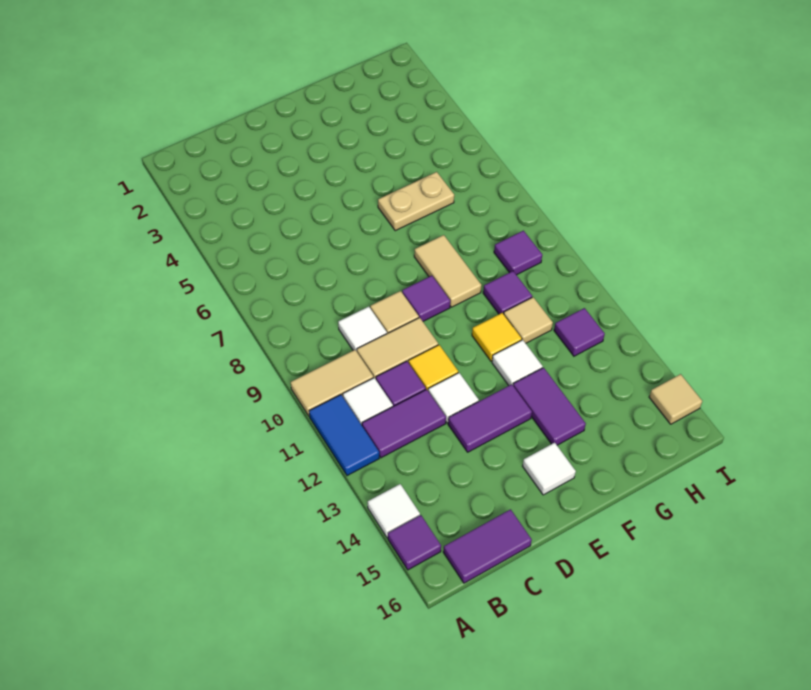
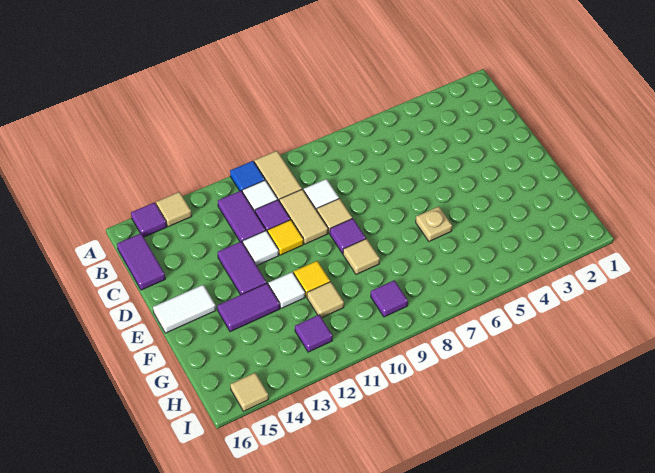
blue tile A11:A12 level 1 -> blue tile A11 level 1
white tile A14 level 1 -> tan tile A14 level 1
white tile E15 level 1 -> white tile E15:E16 level 1
tan plate F6:G6 level 1 -> tan plate F6 level 1
tan tile F8:F9 level 1 -> tan tile F9 level 1
purple tile G10 level 1 -> none

